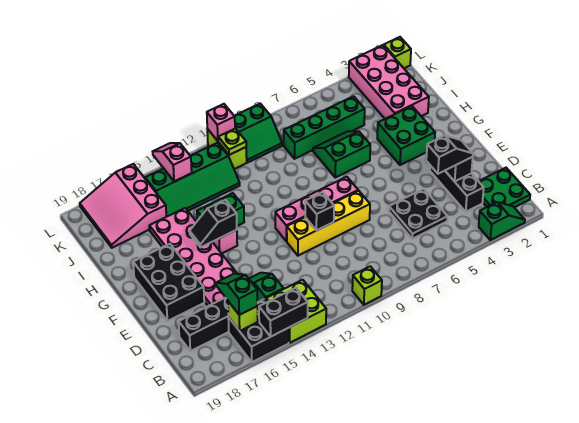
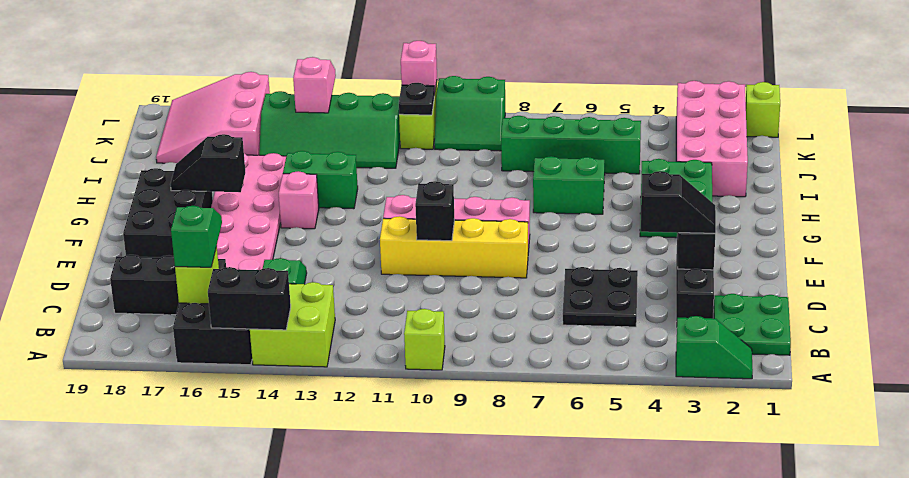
black slope G14:G15 level 2 top 14 -> black slope G16:G17 level 2 top 16
lime plate K11 level 2 -> black plate K11 level 2

